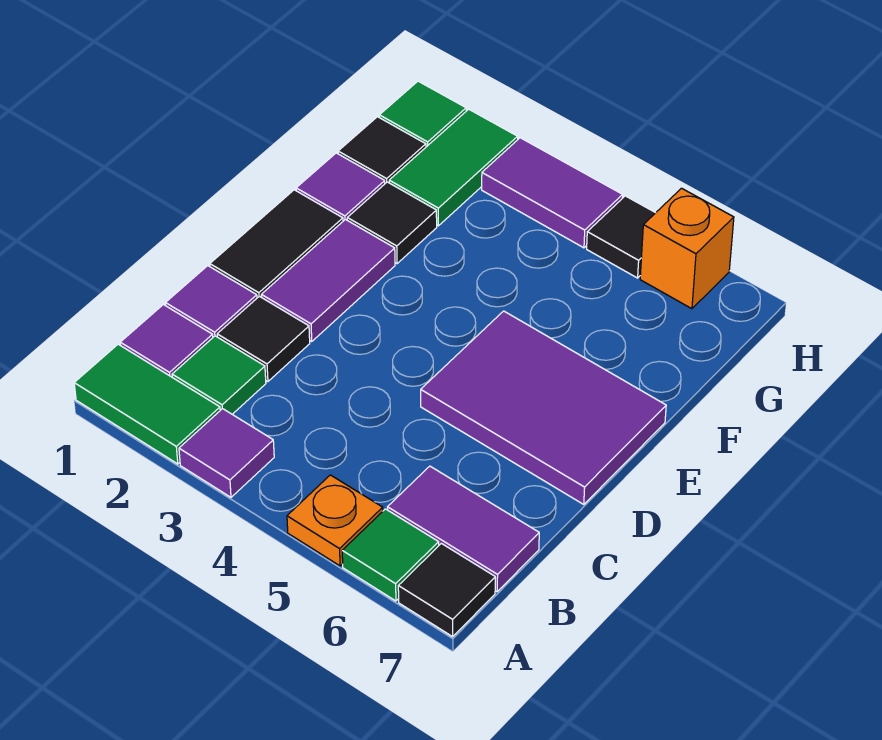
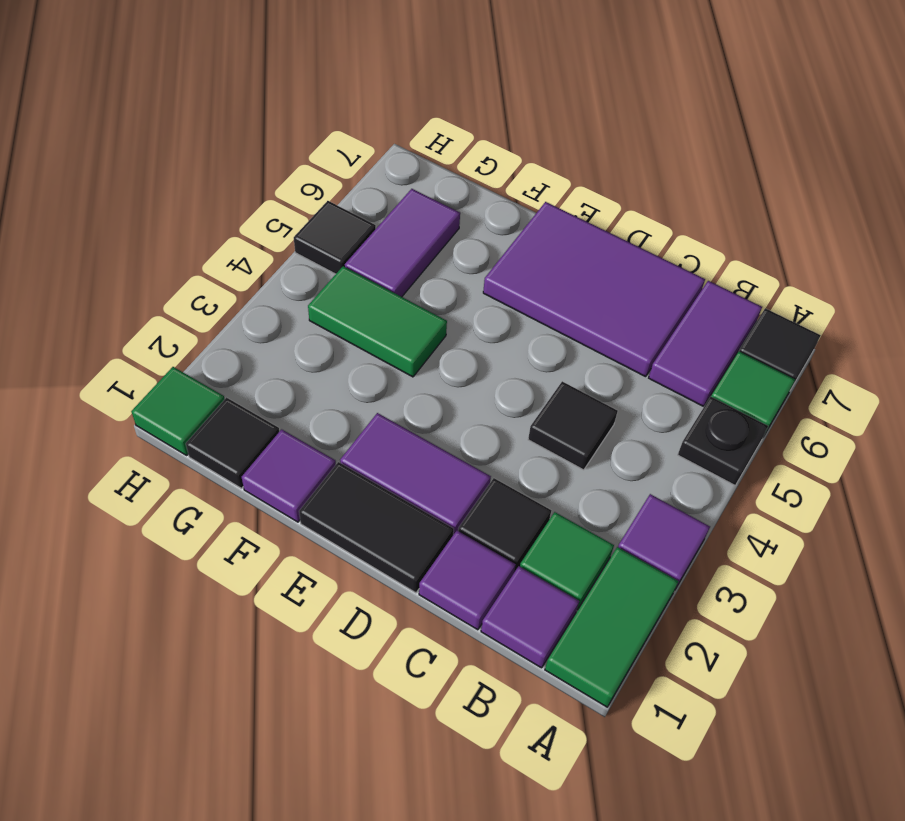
orange plate A5 level 1 -> black plate A5 level 1
purple tile D5:E7 level 1 -> purple tile C6:E7 level 1
black tile F2 level 1 -> black tile C4 level 1
green tile G2:H2 level 1 -> green tile F4:G4 level 1
purple tile H3:H4 level 1 -> purple tile G5:G6 level 1
orange brick H6 level 1 -> none

